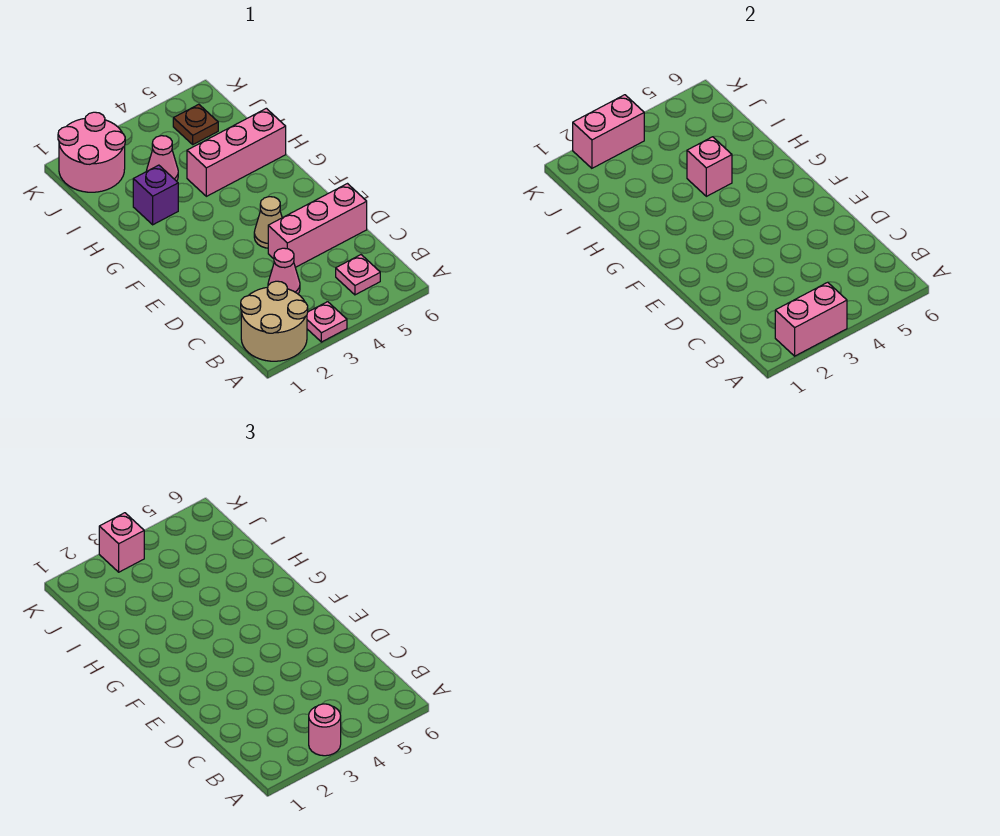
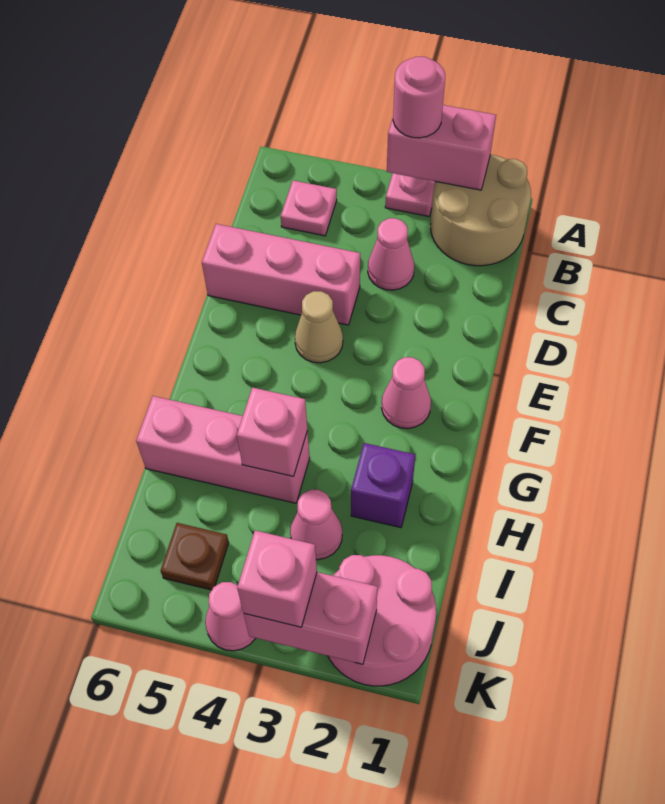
none -> pink cone F2 level 1
none -> pink cone K4 level 1

